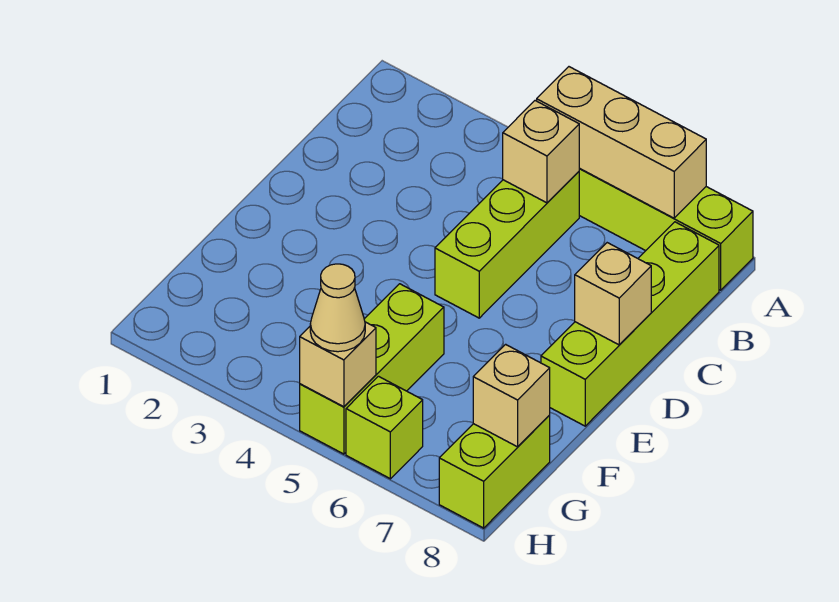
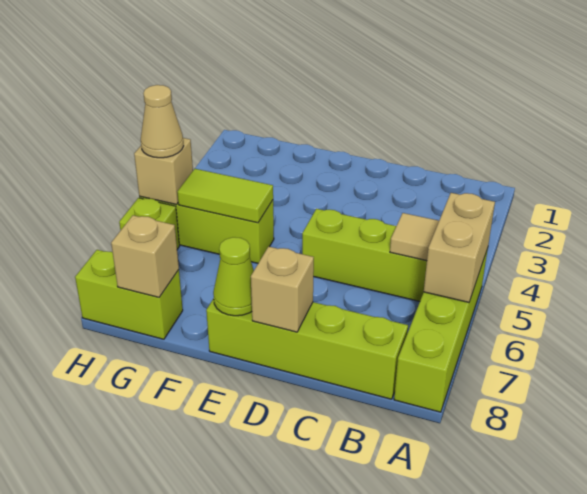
tan brick A5:A7 level 2 -> tan brick A5:A6 level 2
tan brick B5 level 2 -> tan tile B5 level 2
none -> lime cone E8 level 2
none -> lime tile F5:G5 level 2

